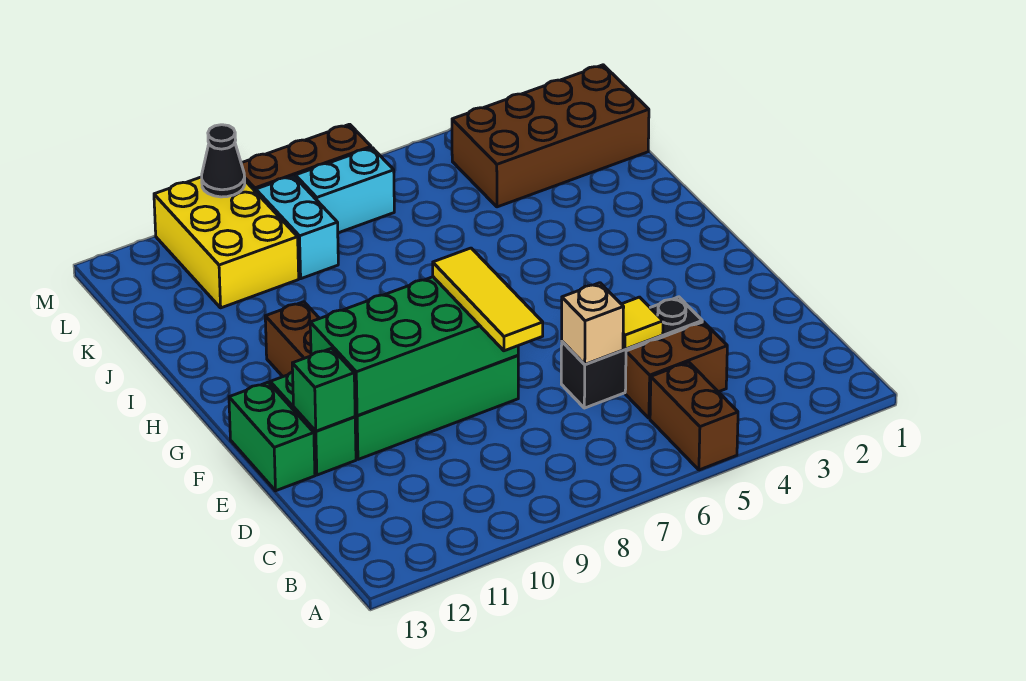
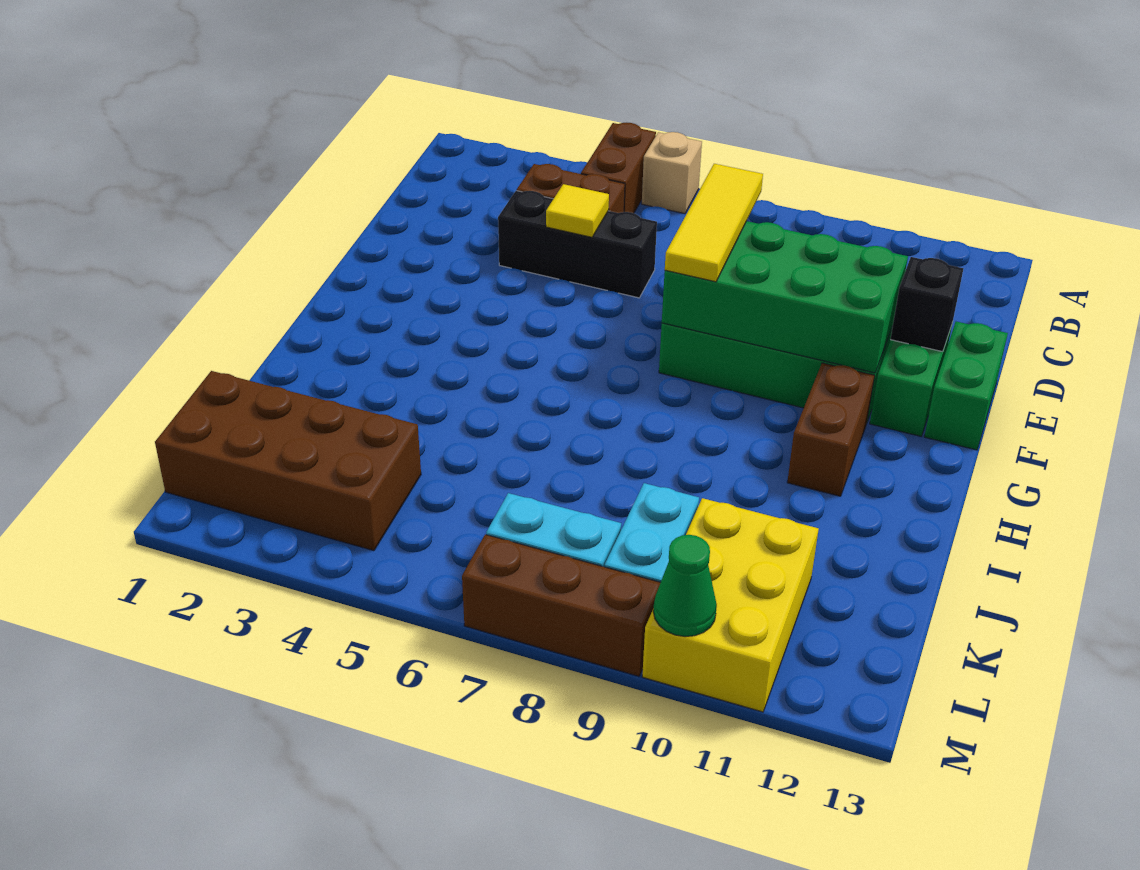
tan brick D6 level 2 -> tan brick A6 level 1
green brick E12 level 2 -> black brick E12 level 2
black cone M10 level 2 -> green cone M10 level 2

